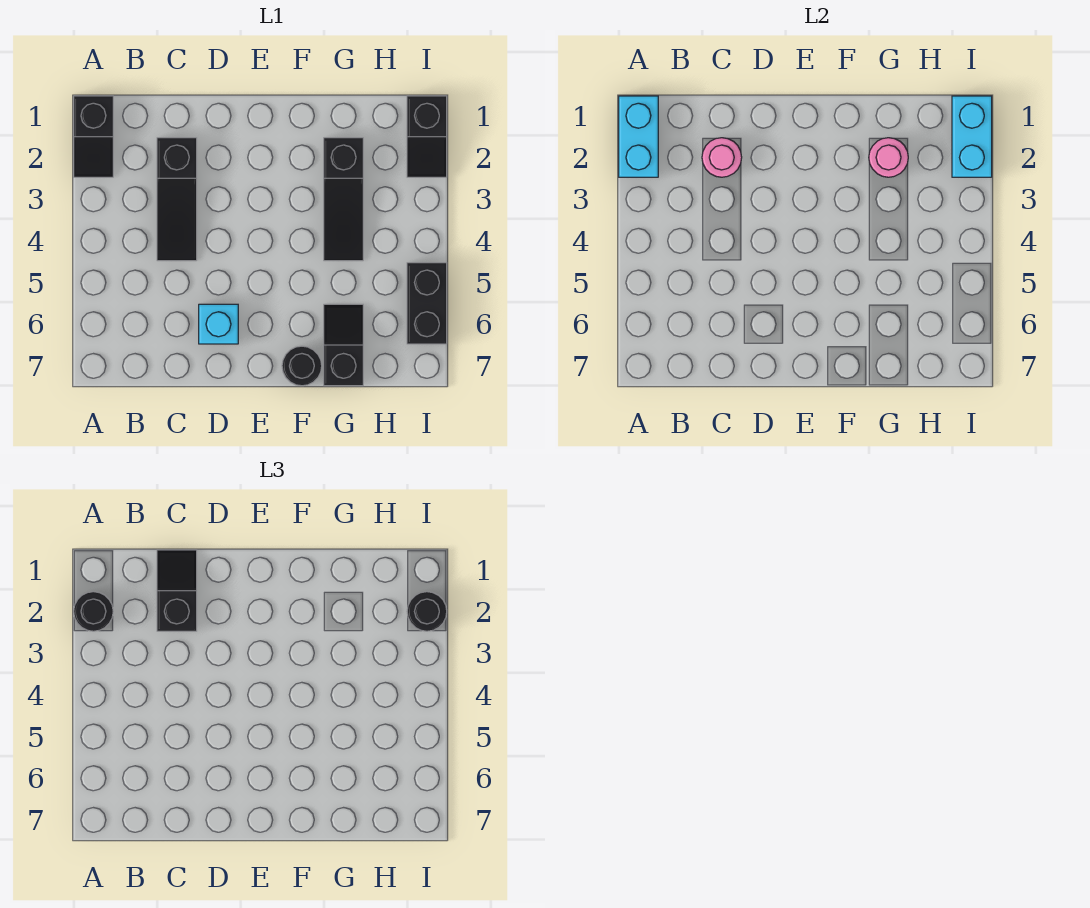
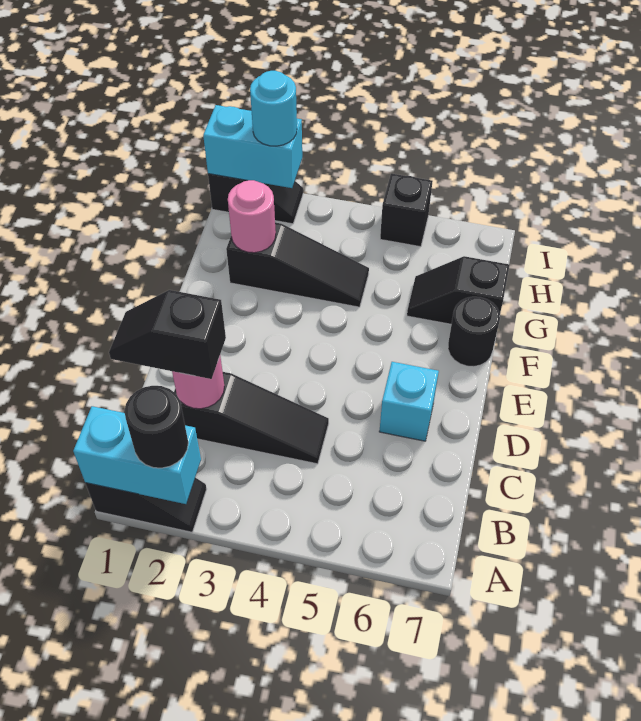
black round brick I2 level 3 -> cyan round brick I2 level 3
black brick I5:I6 level 1 -> black brick I5 level 1

